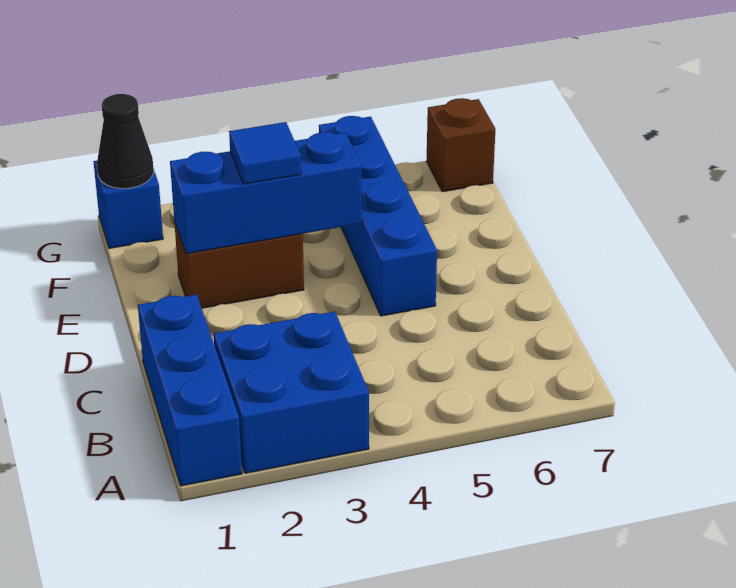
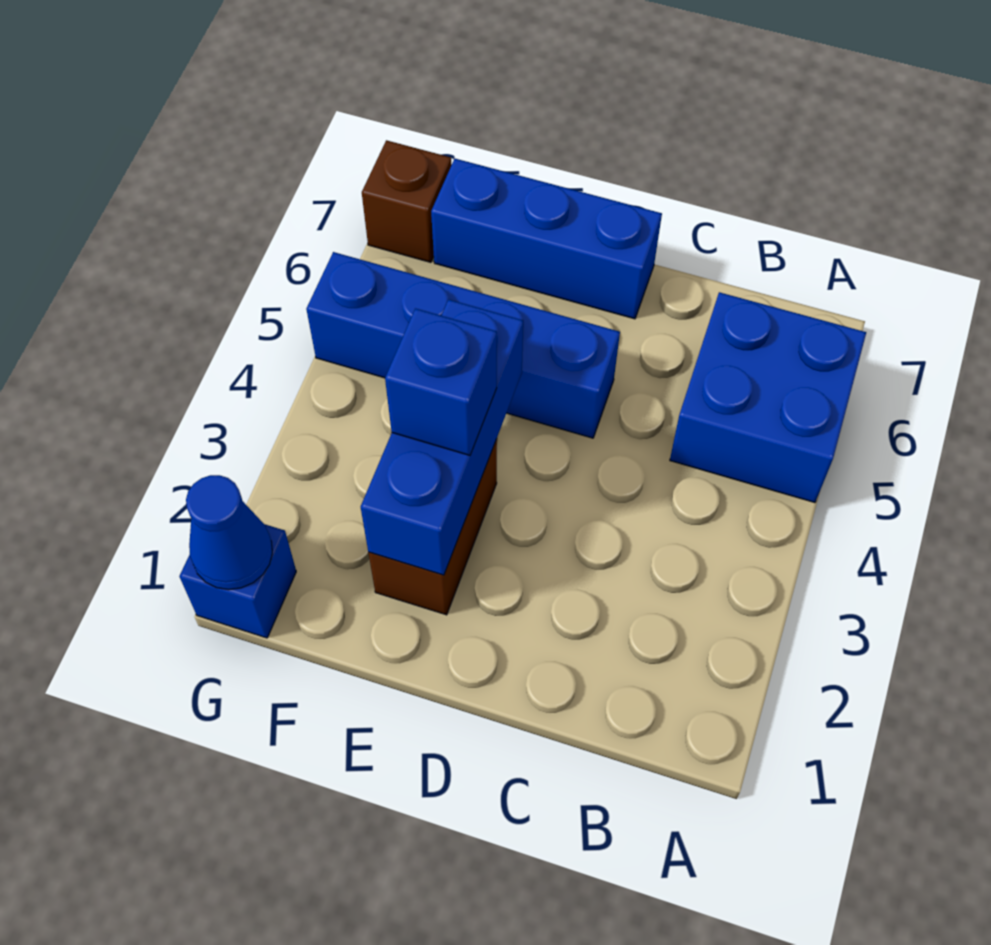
blue brick A1:C1 level 1 -> blue brick D7:F7 level 1
blue brick A2:B3 level 1 -> blue brick A5:B6 level 1
blue tile E3 level 3 -> blue brick E3 level 3
black cone G1 level 2 -> blue cone G1 level 2

